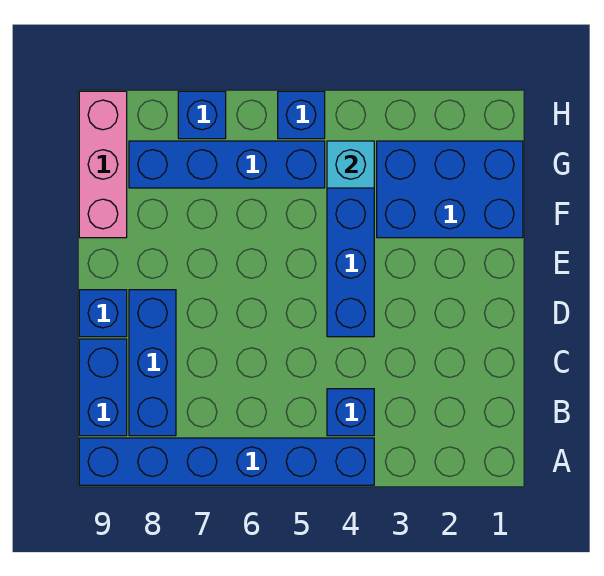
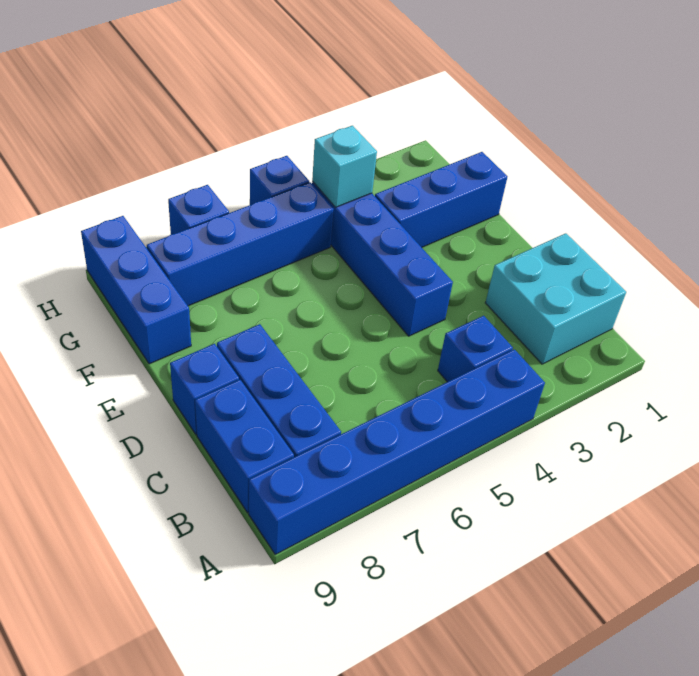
none -> cyan brick B1:C2 level 1
blue brick F1:G3 level 1 -> blue brick F1:F3 level 1
pink brick F9:H9 level 1 -> blue brick F9:H9 level 1

